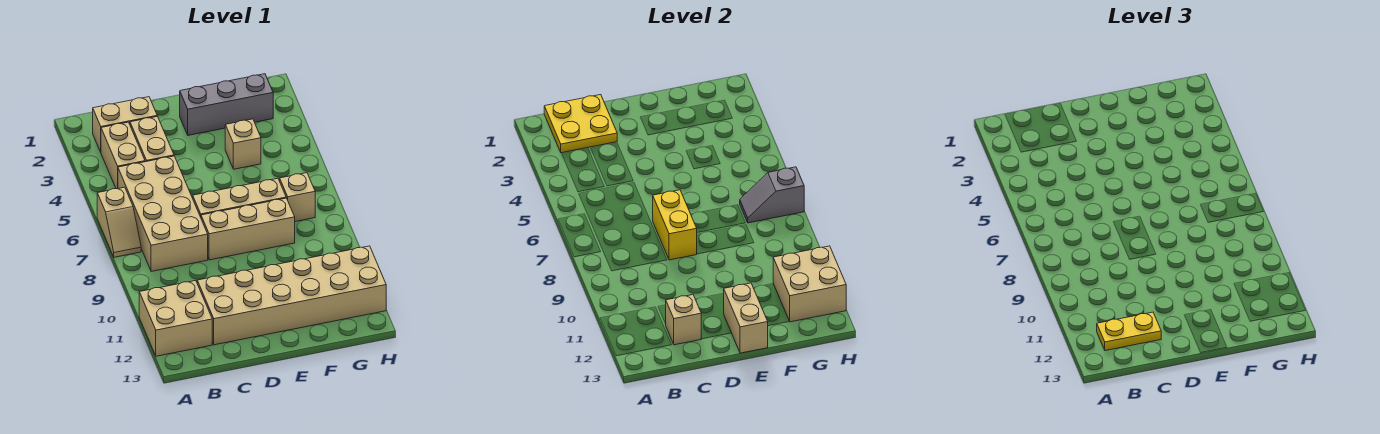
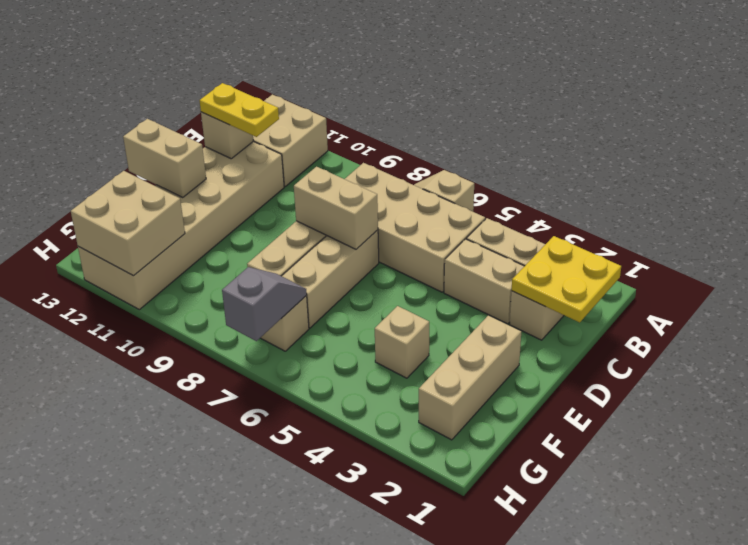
yellow plate B12:C12 level 3 -> yellow plate C11:C12 level 3
yellow brick D7:D8 level 2 -> tan brick D7:D8 level 2
grey brick E2:G2 level 1 -> tan brick E2:G2 level 1

